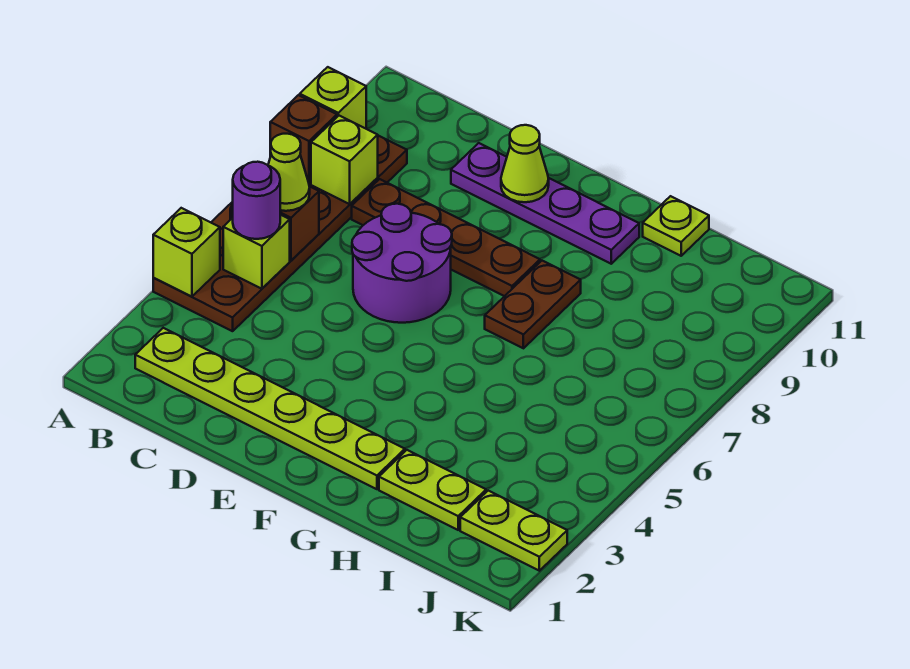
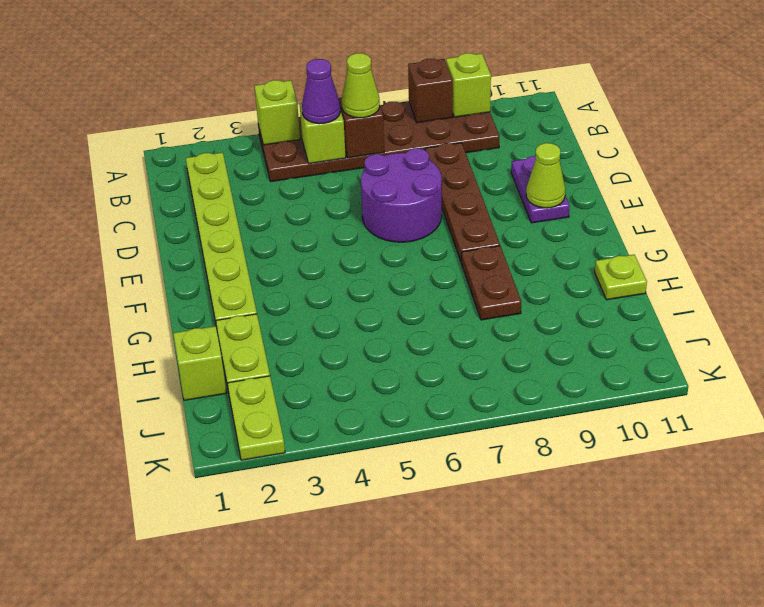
purple round brick B5 level 3 -> purple cone B5 level 3
lime brick B8 level 2 -> lime brick I1 level 1
purple plate D10:G10 level 1 -> purple plate D10:E10 level 1
brown plate G7:G8 level 1 -> brown plate G8:H8 level 1

